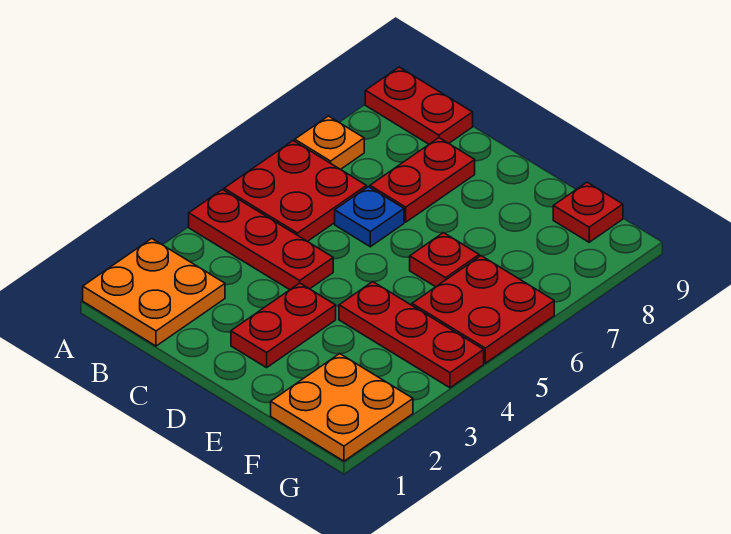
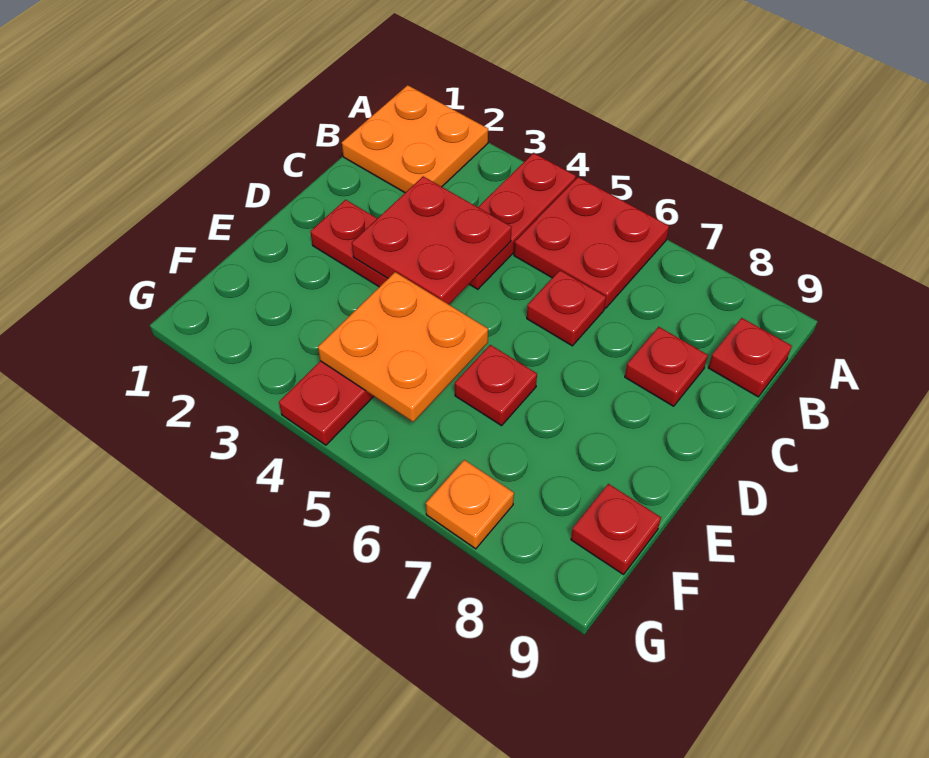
orange plate A7 level 1 -> orange plate G7 level 1
red plate A9:B9 level 1 -> red plate B9 level 1
blue plate C6 level 1 -> red plate C6 level 1
red plate C7:C8 level 1 -> red plate C8 level 1
orange plate F1:G2 level 1 -> orange plate E4:F5 level 2
red plate F5:G6 level 1 -> red plate C3:D4 level 2

